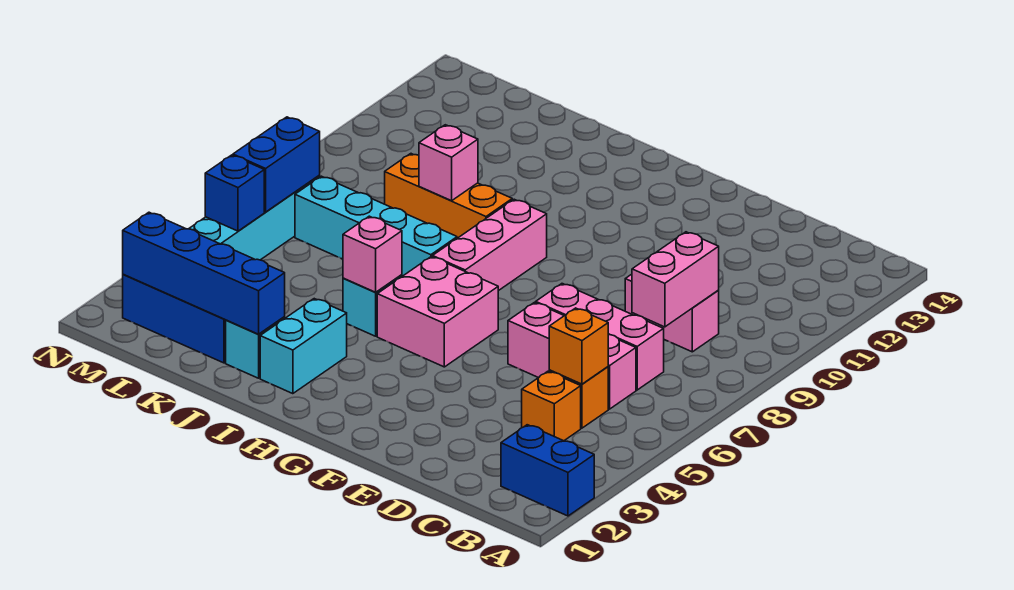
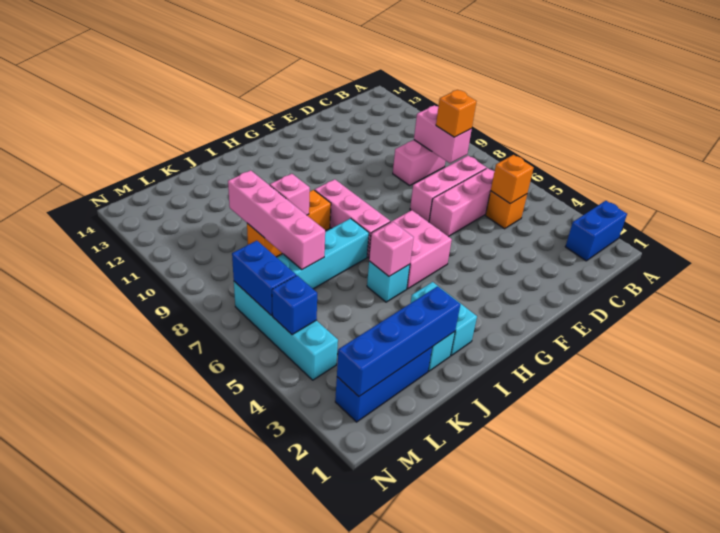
orange brick C4 level 1 -> orange brick C8 level 3
none -> pink brick K7:K10 level 2

